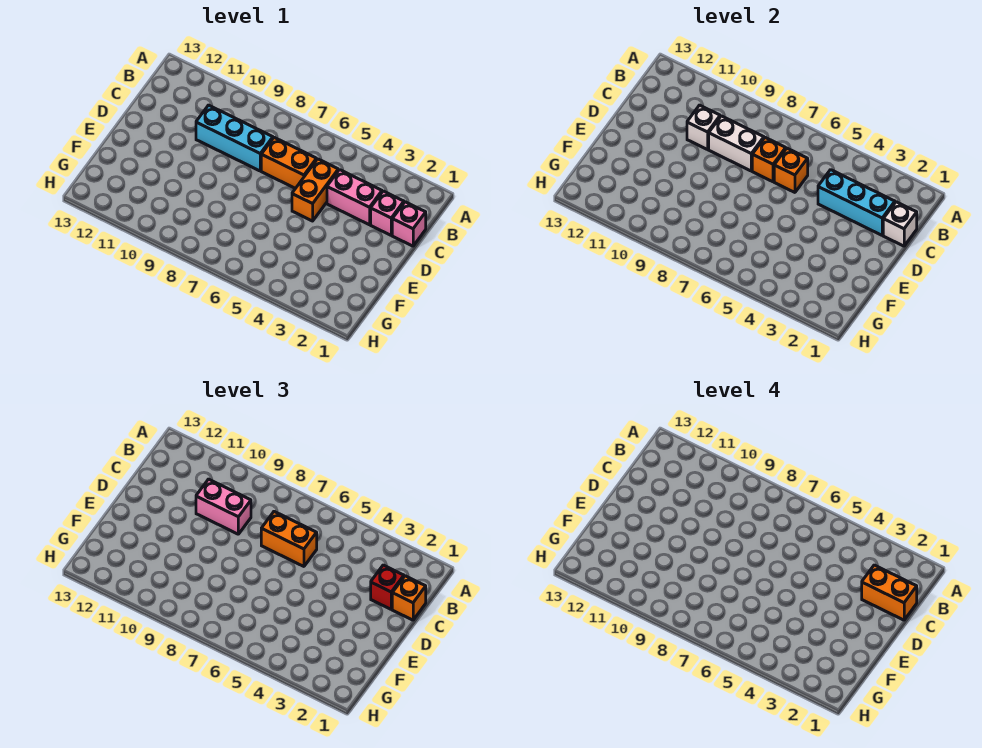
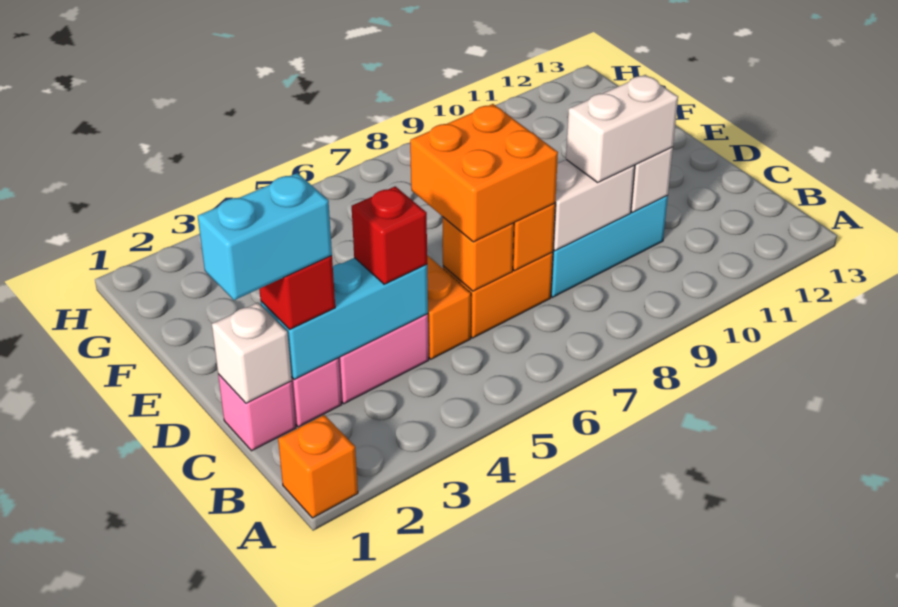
orange brick C1 level 3 -> orange brick A1 level 1
orange brick C1:C2 level 4 -> cyan brick C1:C2 level 4
none -> red brick C4 level 3
orange brick C6:C7 level 3 -> orange brick C6:D7 level 3
pink brick C9:C10 level 3 -> white brick C9:C10 level 3

